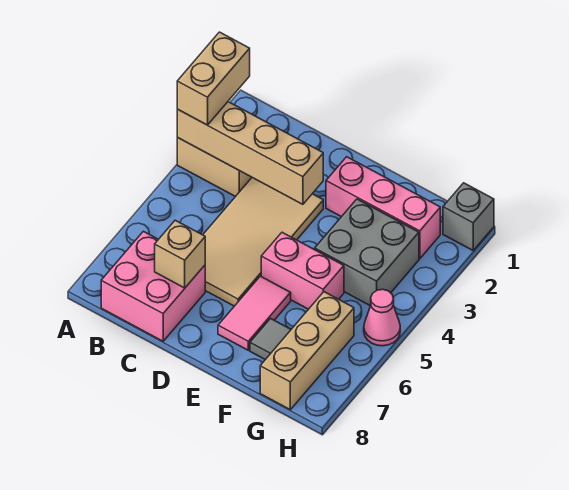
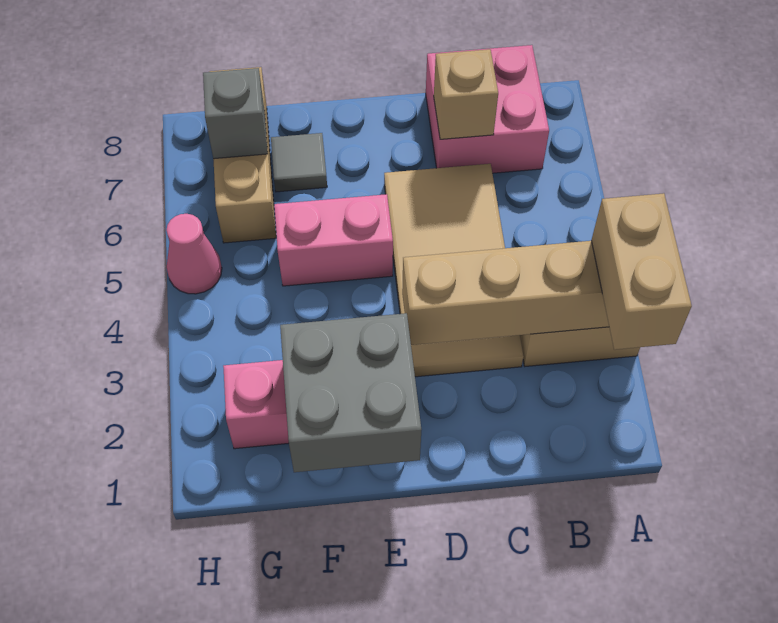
pink tile E6:E7 level 1 -> none
grey brick F3:G4 level 1 -> grey brick E1:F2 level 2
grey brick H1 level 1 -> grey brick G7 level 2

